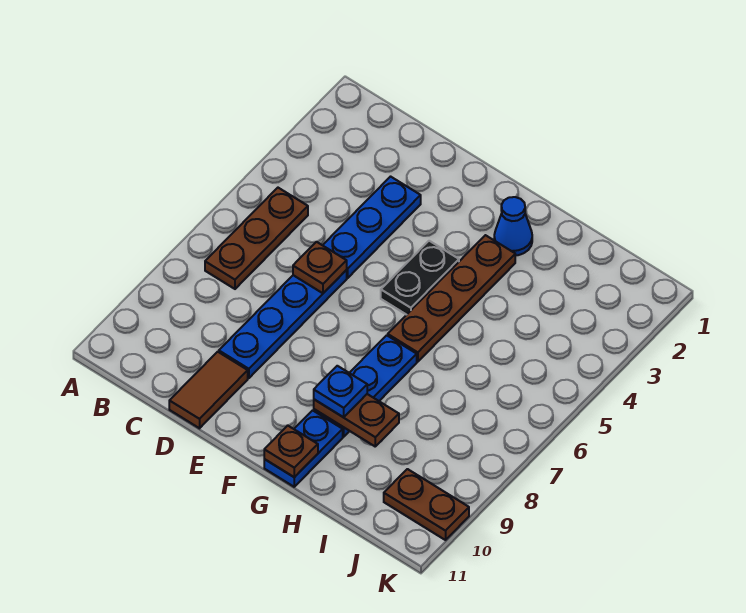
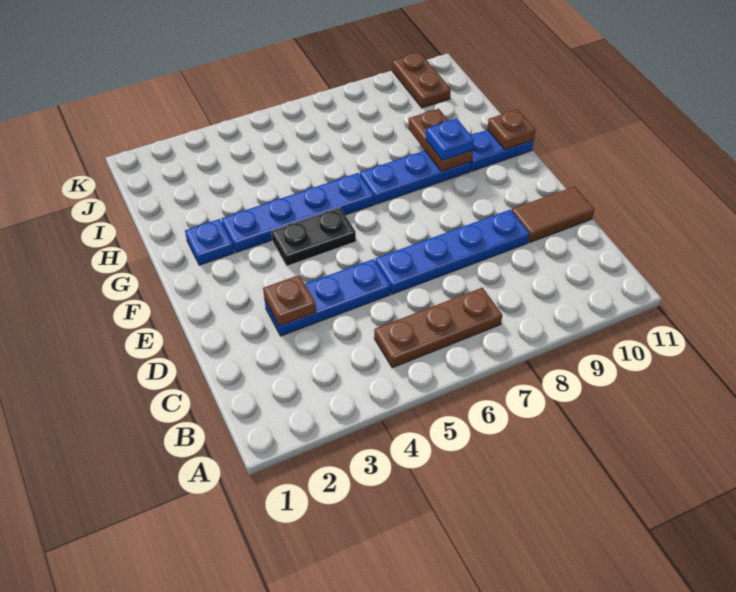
brown plate D6 level 2 -> brown plate D3 level 2
blue cone G2 level 1 -> blue plate G2 level 1
brown plate G3:G6 level 1 -> blue plate G3:G6 level 1

